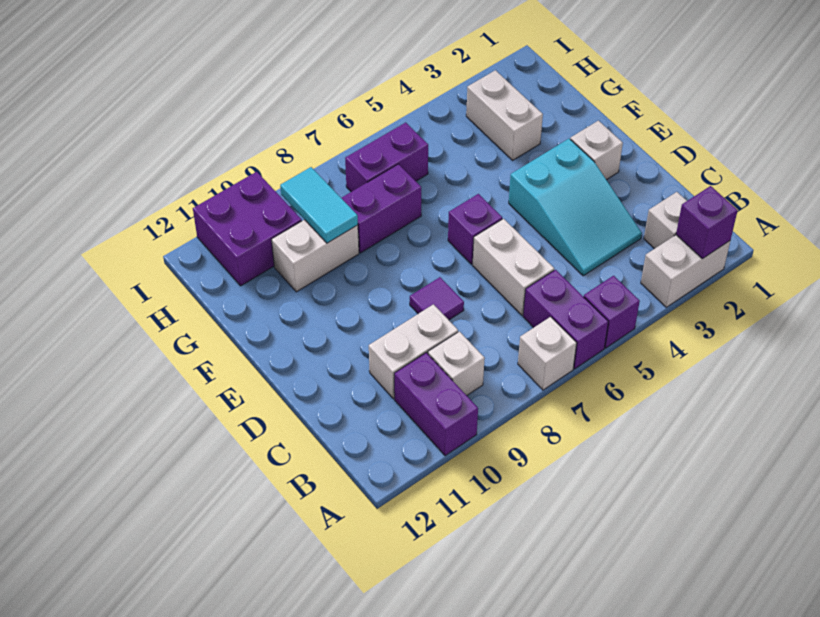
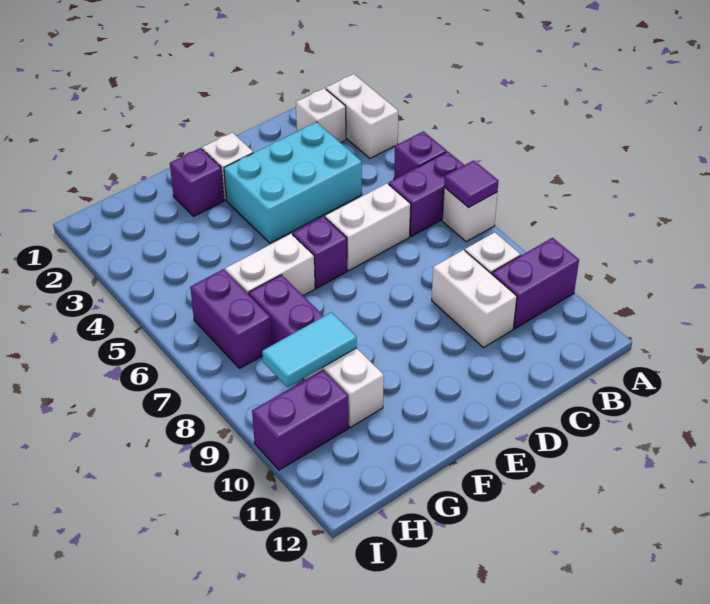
purple brick A2 level 2 -> purple brick F2 level 1
cyan slope C3:E4 level 1 top E -> cyan brick C3:E4 level 1
purple tile D8 level 1 -> purple tile A7 level 2
white brick G3:H3 level 1 -> white brick F6:G6 level 1
purple brick H10:I11 level 1 -> purple brick H10:I10 level 1

